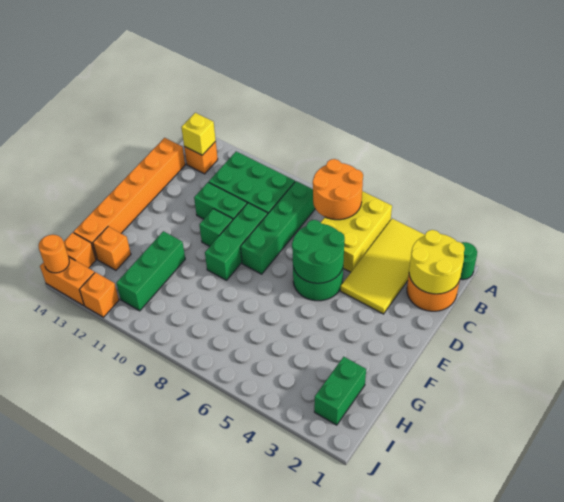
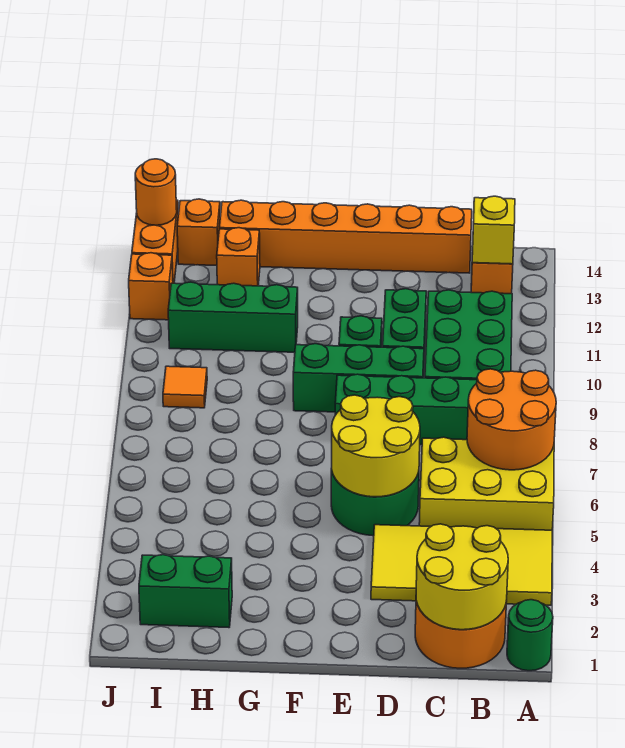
green round brick D5:E6 level 2 -> yellow round brick D5:E6 level 2
none -> orange tile I9 level 1

